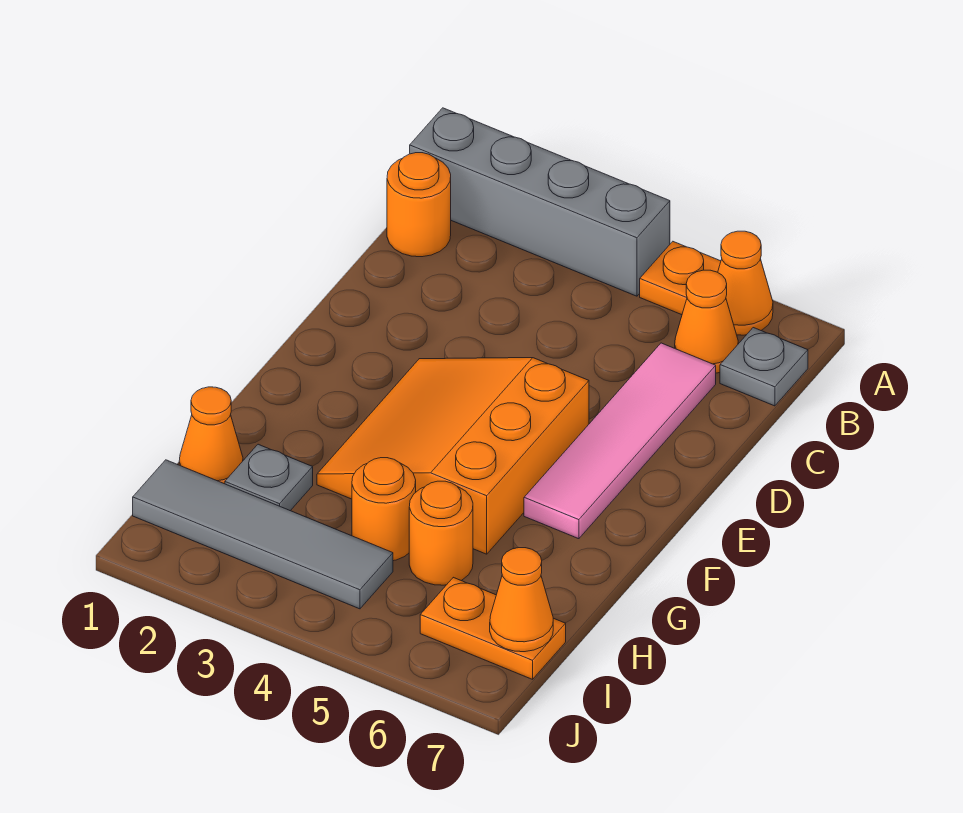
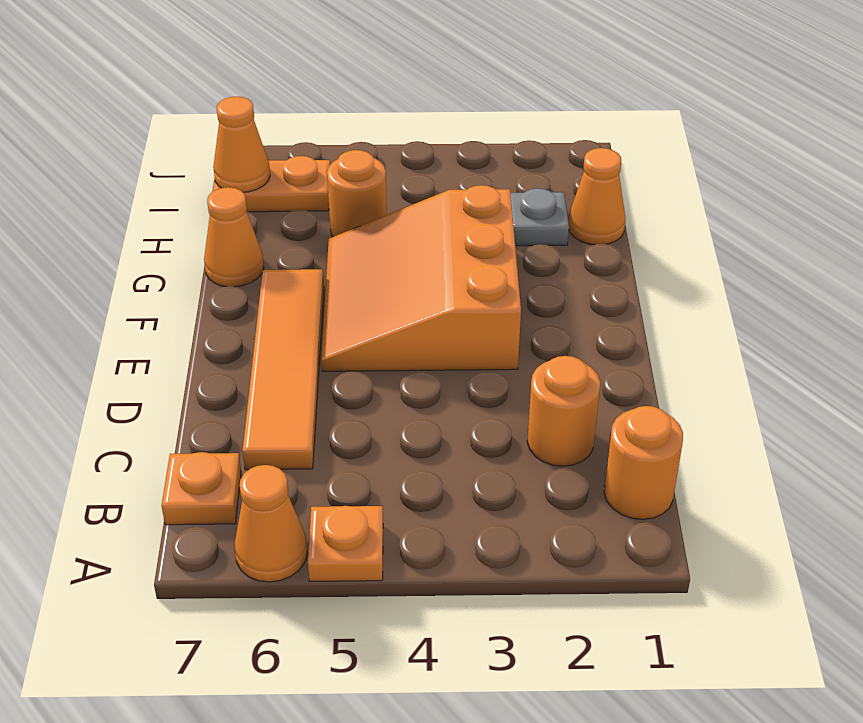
grey brick A1:A4 level 1 -> none
orange cone B6 level 1 -> orange cone G7 level 1
grey plate B7 level 1 -> orange plate B7 level 1
pink tile C6:F6 level 1 -> orange tile C6:F6 level 1
orange slope E3:G5 level 1 top 5 -> orange slope E3:G5 level 1 top 3
orange round brick H4 level 1 -> orange round brick C2 level 1
grey tile I1:I4 level 1 -> none

